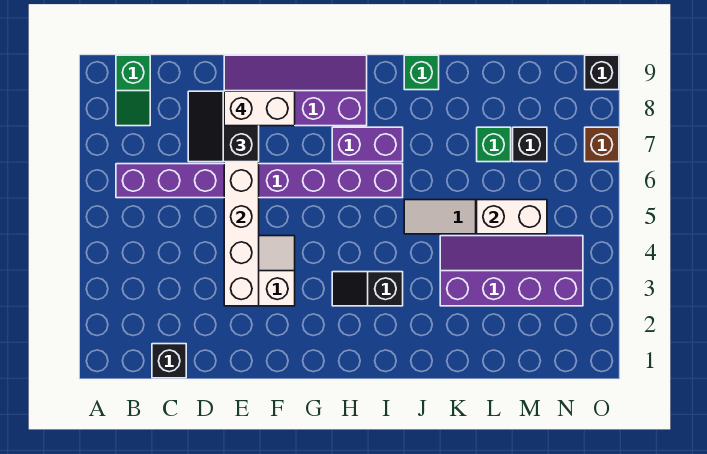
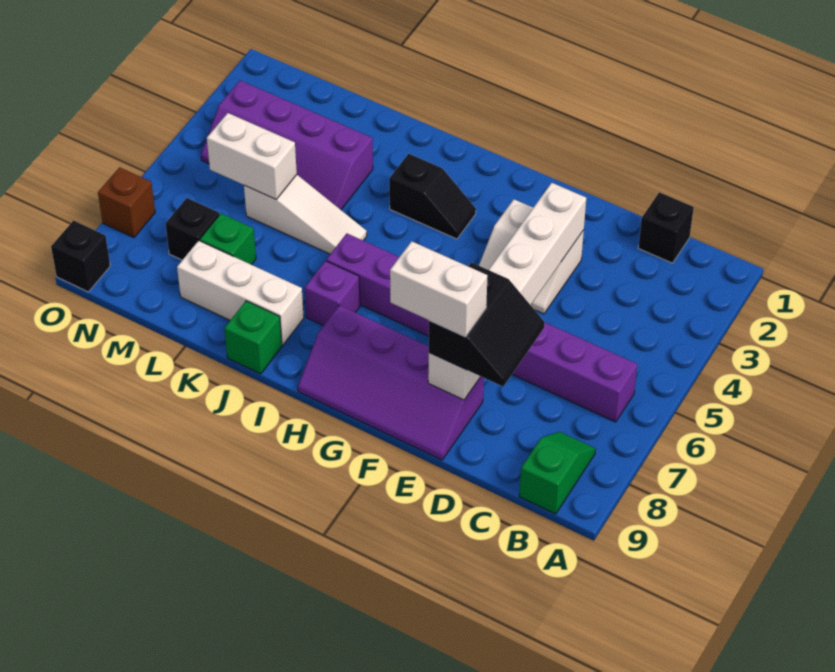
purple brick H7:I7 level 1 -> purple brick I7 level 1
none -> white brick J8:L8 level 1

